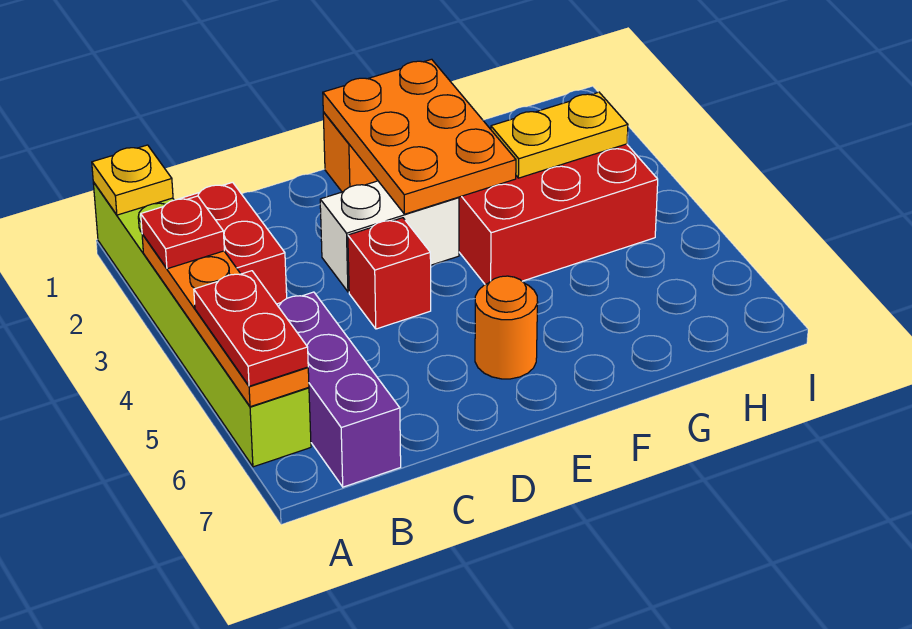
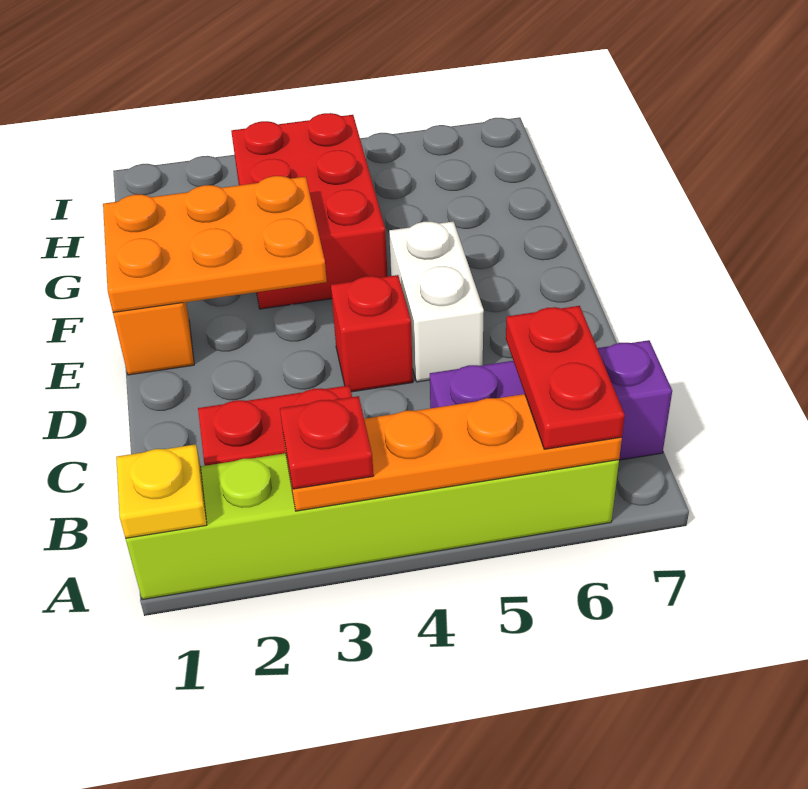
red plate A5:A6 level 3 -> red plate A6:B6 level 3
white brick D3:E3 level 1 -> white brick D5:E5 level 1
orange round brick E6 level 1 -> none
yellow plate G3:H3 level 2 -> none

